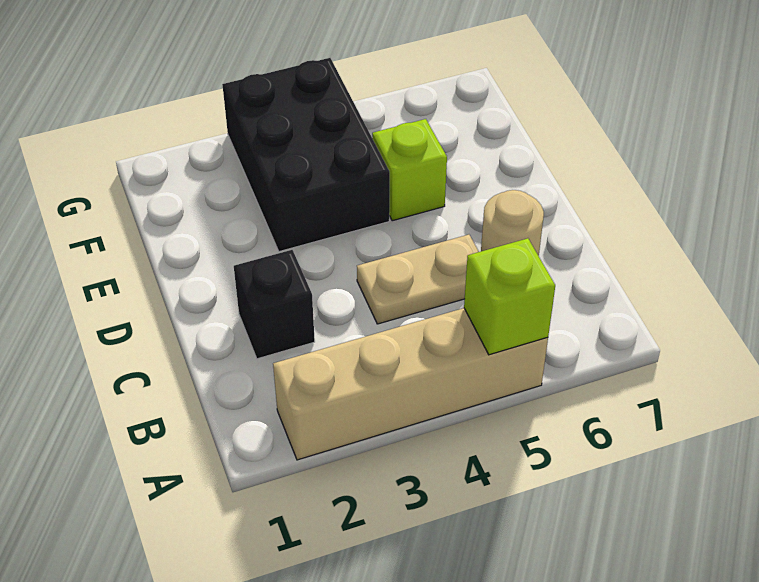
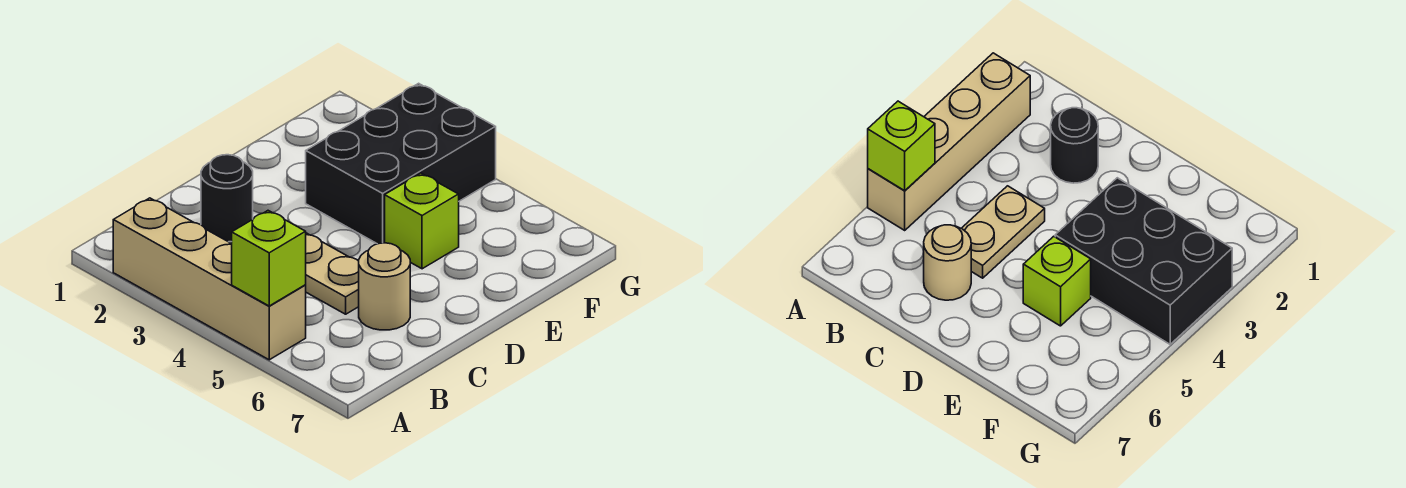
black brick C2 level 1 -> black round brick C2 level 1

